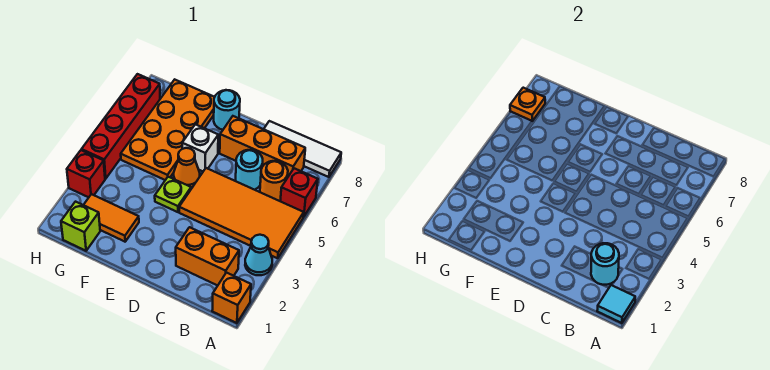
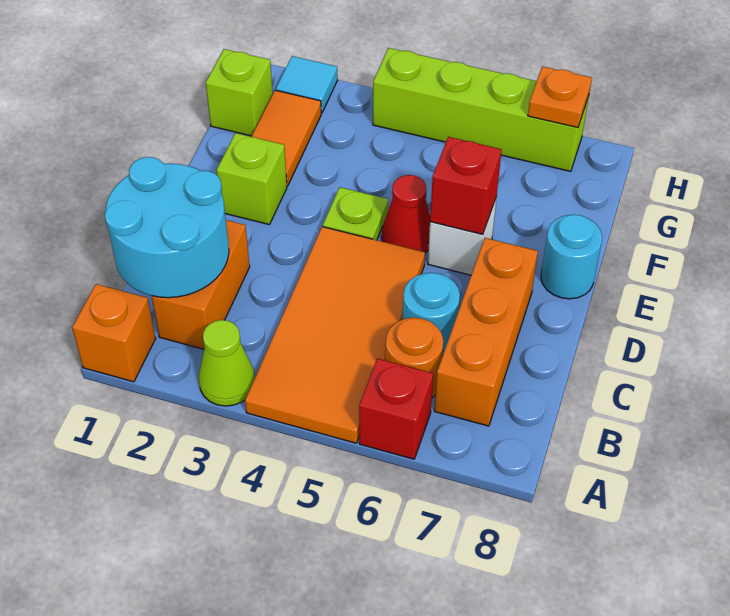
cyan tile A1 level 2 -> cyan tile H2 level 1
cyan cone A3 level 1 -> lime cone A3 level 1
white tile A8:C8 level 1 -> none
cyan round brick B2 level 2 -> cyan round brick B1:C2 level 2
none -> lime brick E2 level 1
orange cone E5 level 1 -> red cone E5 level 1
orange plate F5:G8 level 1 -> none
red brick H3 level 1 -> red brick E6 level 2
red brick H4:H7 level 1 -> lime brick H4:H7 level 1

